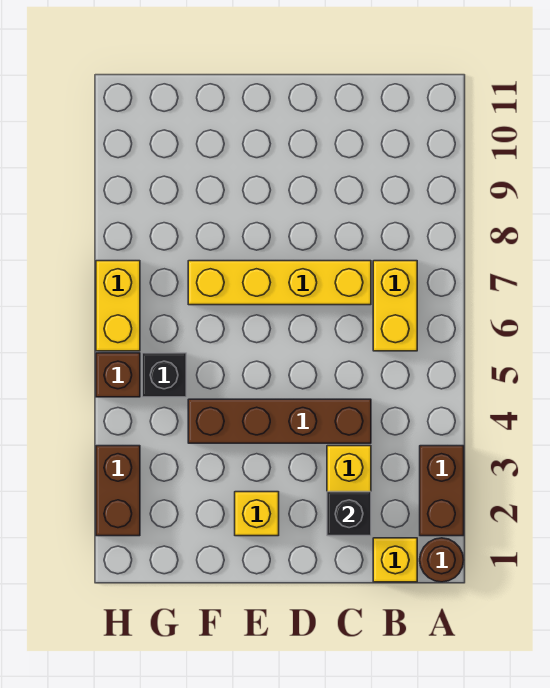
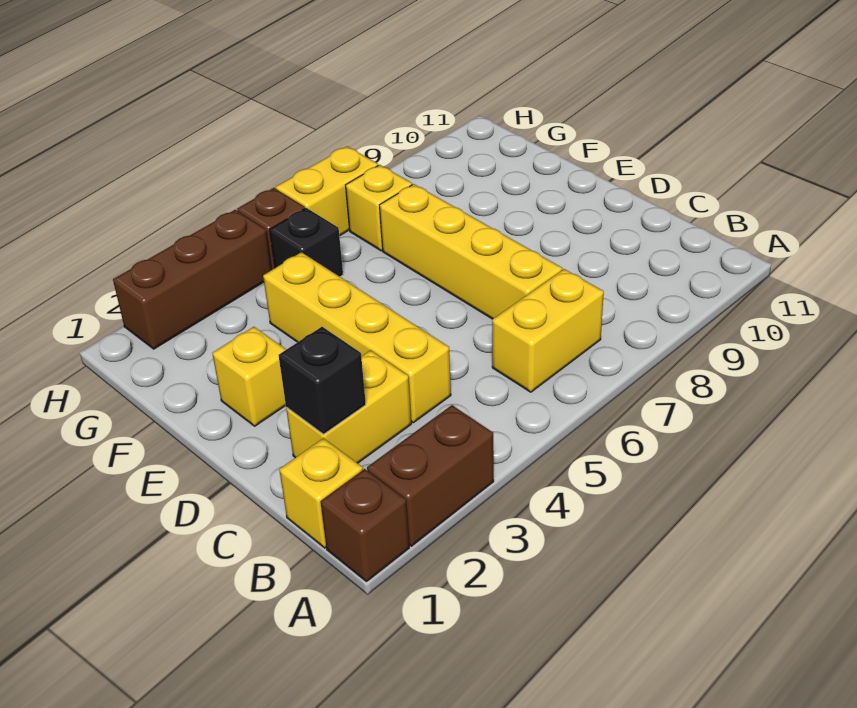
brown round brick A1 level 1 -> brown brick A1 level 1
brown brick C4:F4 level 1 -> yellow brick C4:F4 level 1
none -> yellow brick G7 level 1
brown brick H2:H3 level 1 -> brown brick H2:H4 level 1

